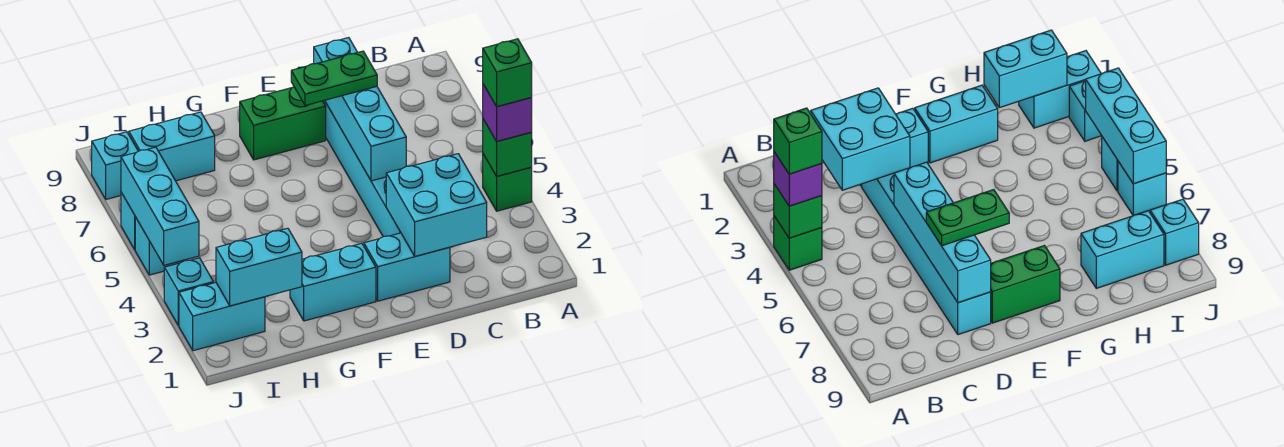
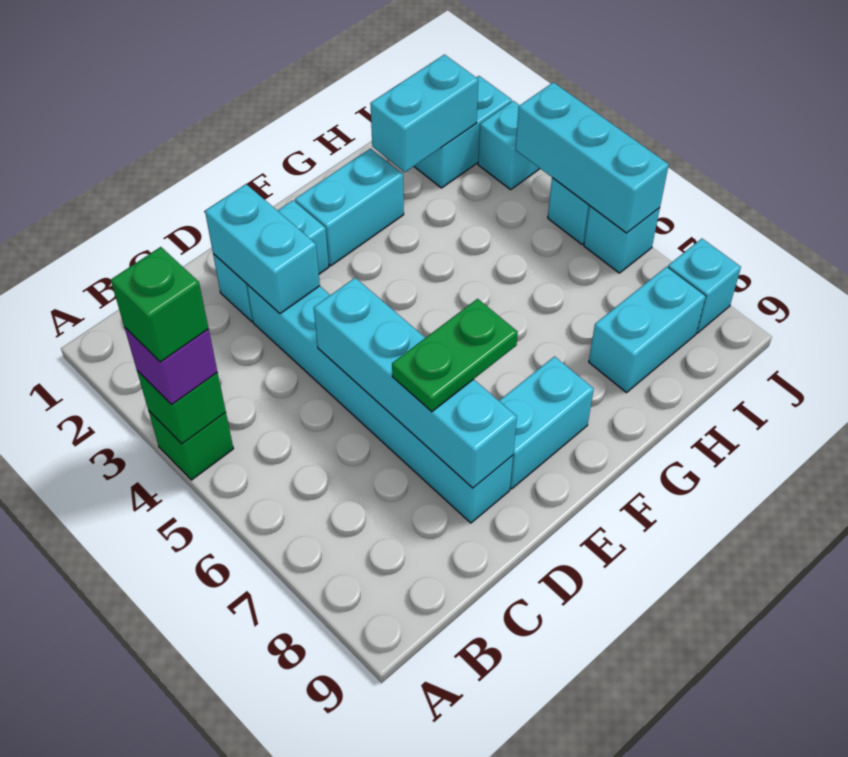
cyan brick C2:D3 level 2 -> cyan brick D2:D3 level 2
green brick E8:F8 level 1 -> cyan brick E8:F8 level 1

